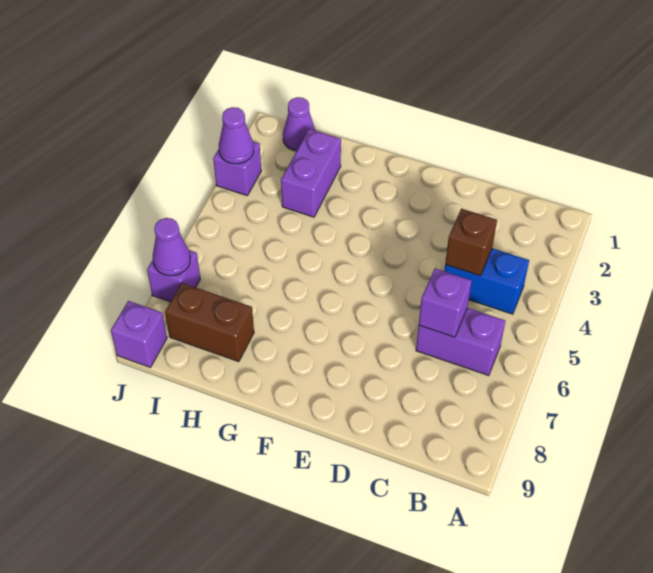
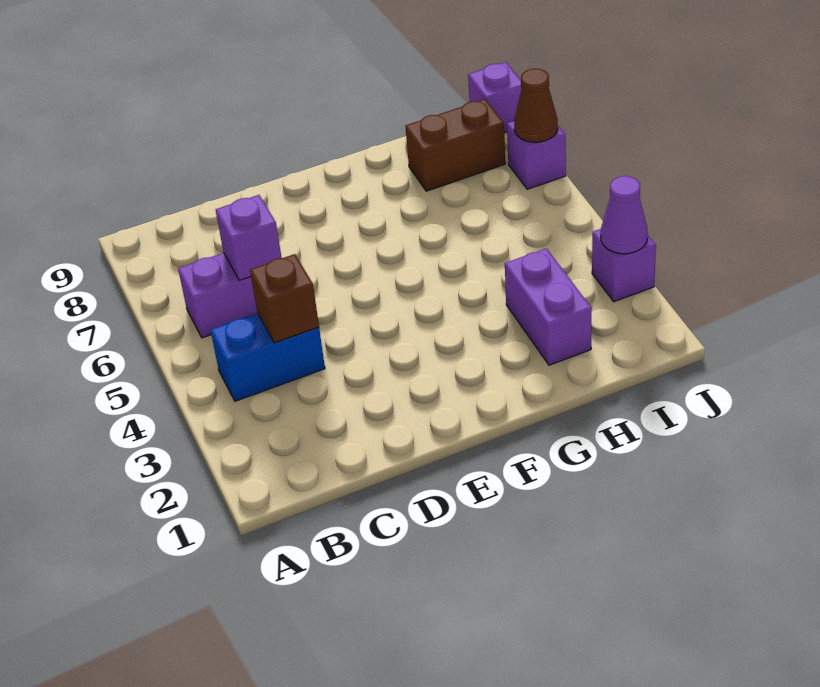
purple cone I1 level 1 -> none
purple cone J7 level 2 -> brown cone J7 level 2

